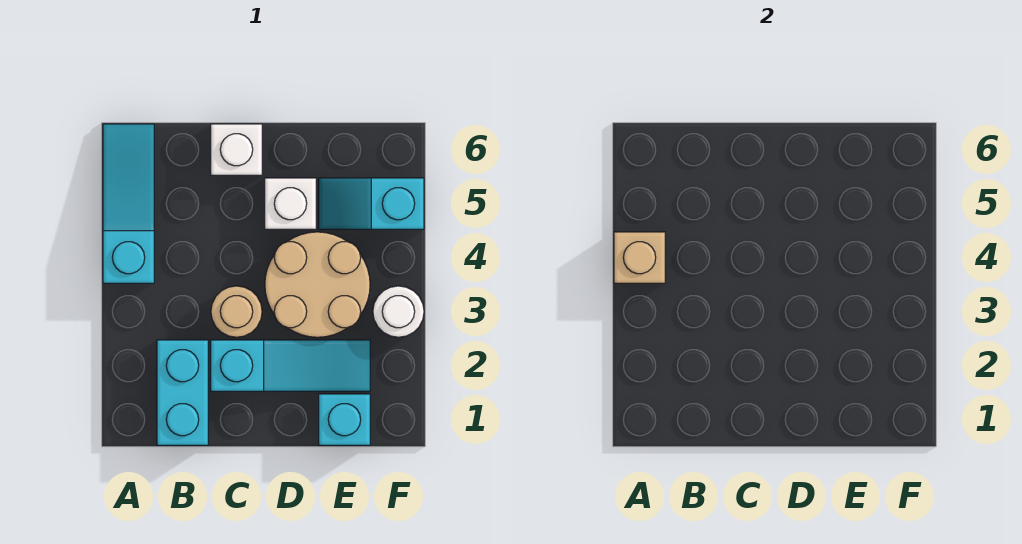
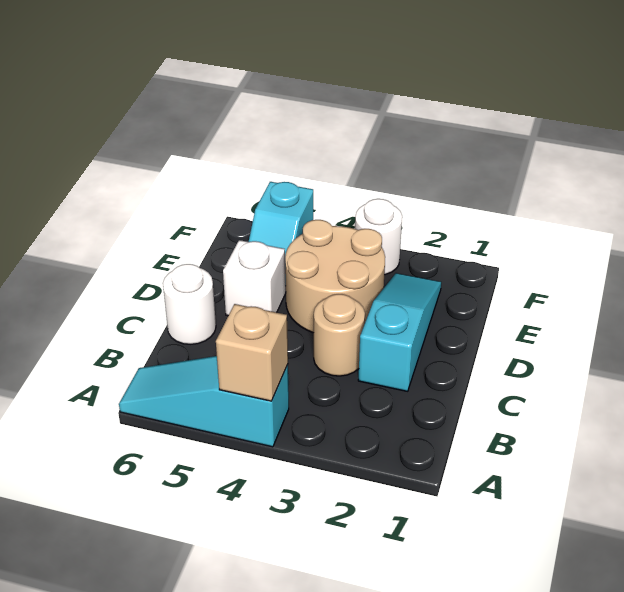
cyan brick B1:B2 level 1 -> none
white brick C6 level 1 -> white round brick C6 level 1
cyan brick E1 level 1 -> none

